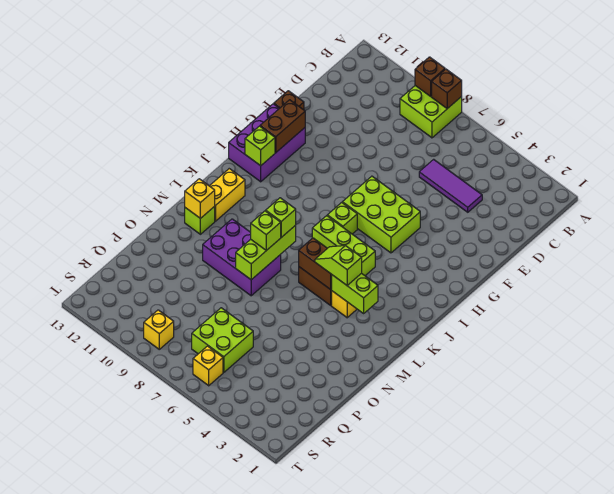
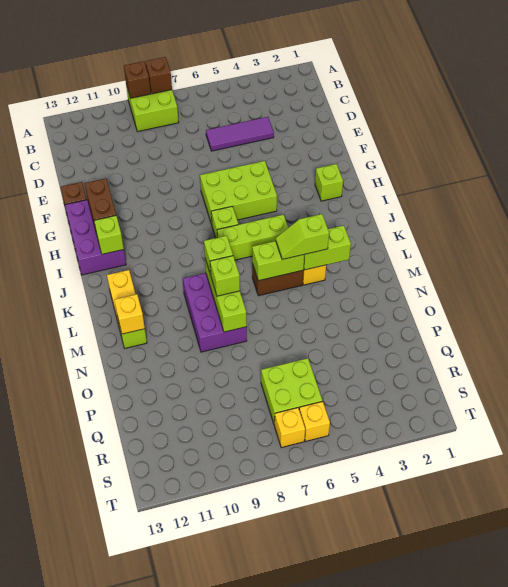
none -> lime brick H2 level 1
brown brick L5:L6 level 2 -> lime brick L5:L6 level 2
purple brick M8:N10 level 1 -> purple brick L8:N9 level 1
yellow brick S9 level 1 -> yellow brick S7 level 1

